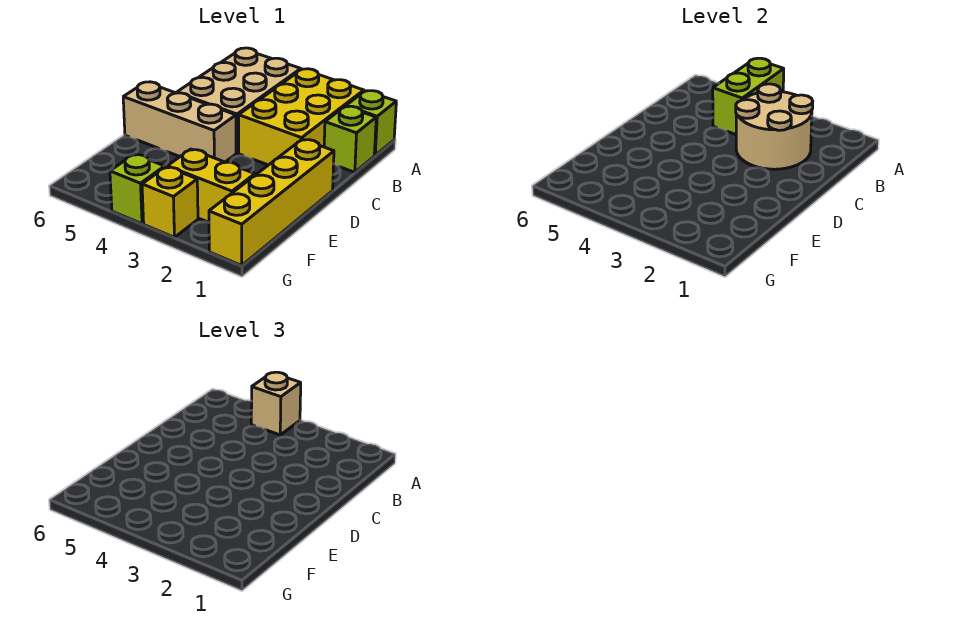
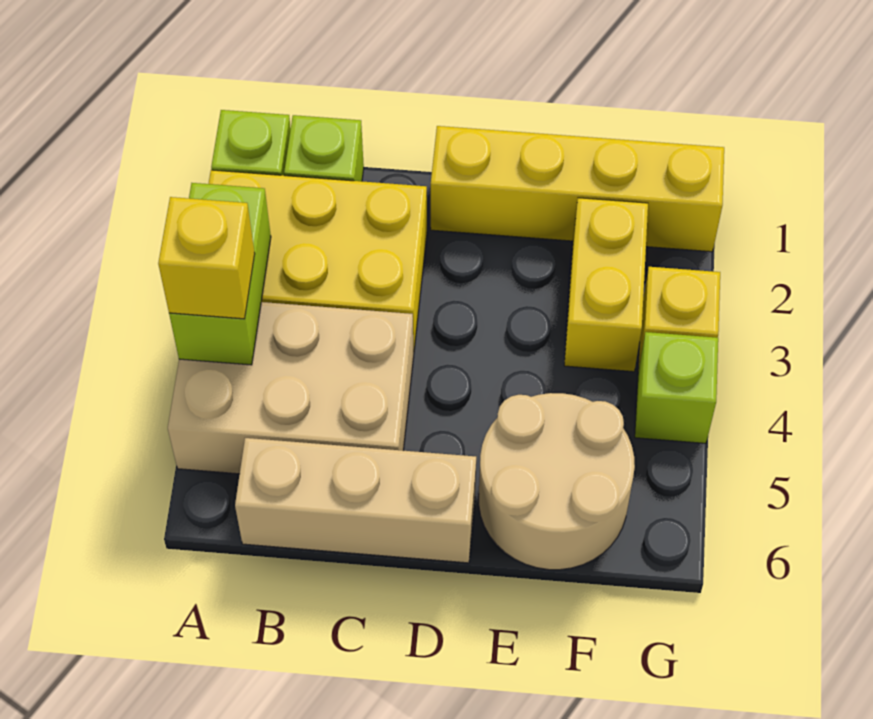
lime brick A4:B4 level 2 -> lime brick A3:A4 level 2
tan brick A4 level 3 -> yellow brick A4 level 3
tan round brick B2:C3 level 2 -> tan round brick E5:F6 level 1
tan brick D4:D6 level 1 -> tan brick B6:D6 level 1

